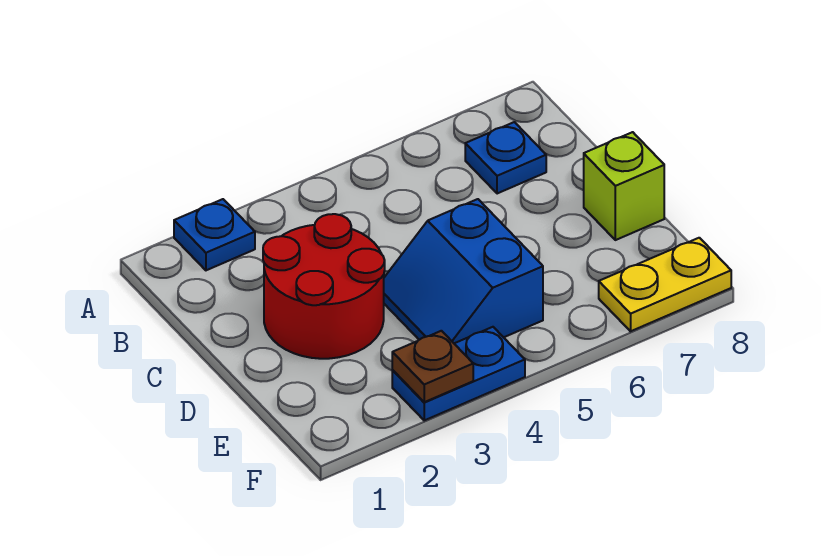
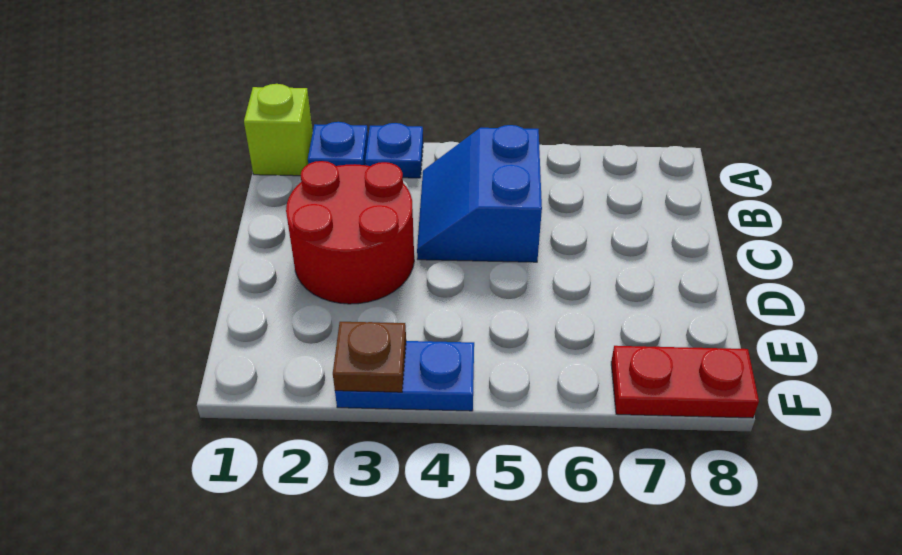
blue plate B7 level 1 -> blue plate A3 level 1
blue slope D4:E5 level 1 top 5 -> blue slope B4:C5 level 1 top 5
lime brick D8 level 1 -> lime brick A1 level 1
yellow plate F7:F8 level 1 -> red plate F7:F8 level 1

